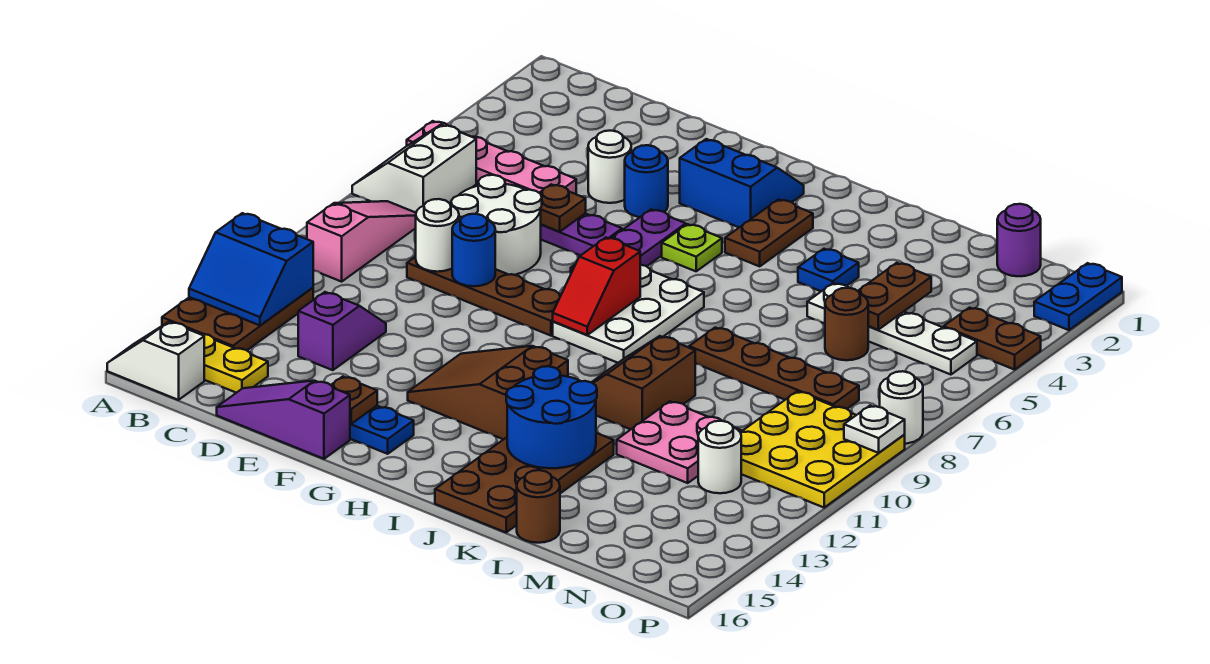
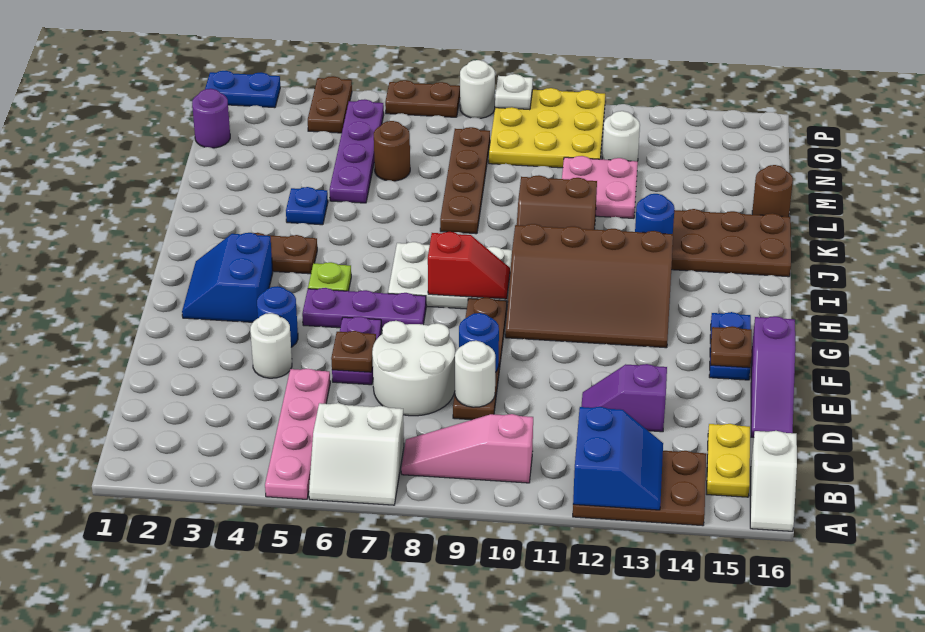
brown slope G12:I13 level 1 top I -> brown slope G10:I13 level 1 top I
blue round brick J13:K14 level 2 -> blue round brick J13 level 2
white plate L5:O5 level 1 -> purple plate L5:O5 level 1
brown plate M4:M5 level 2 -> brown plate P6:P7 level 1

